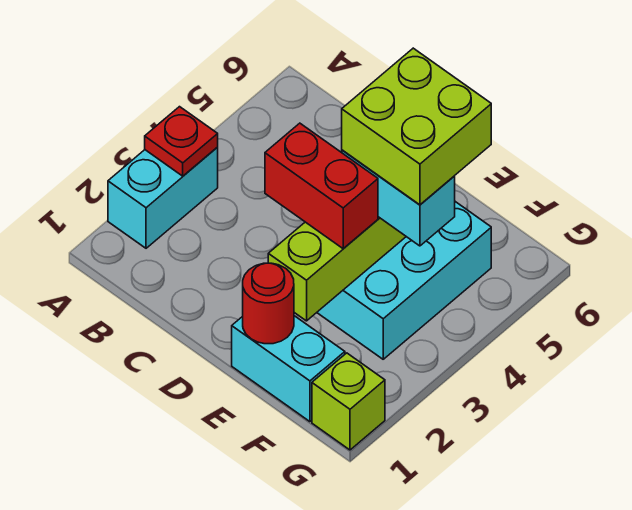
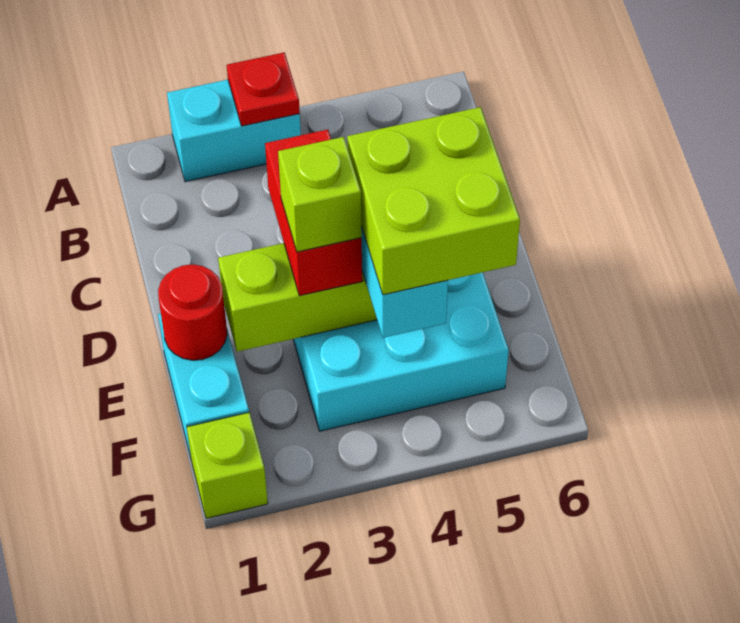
none -> lime brick E3 level 4

